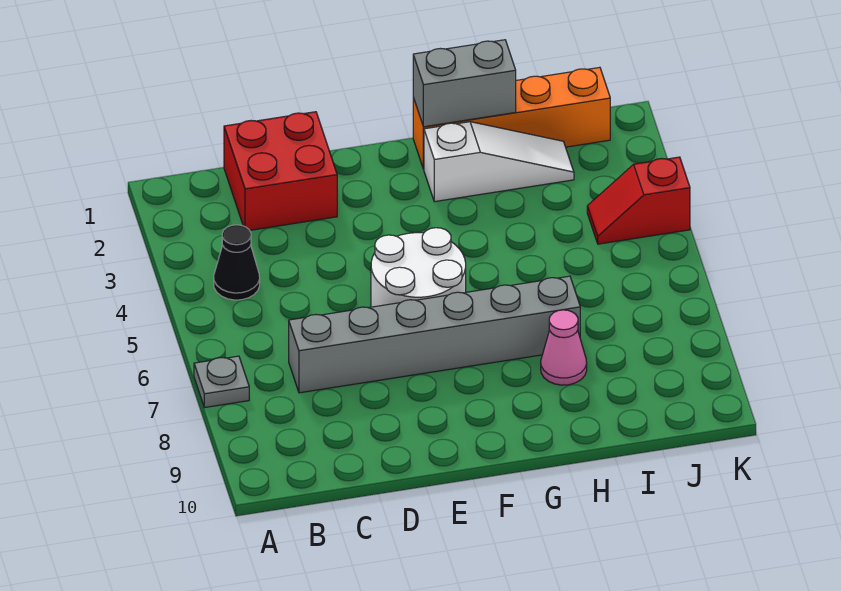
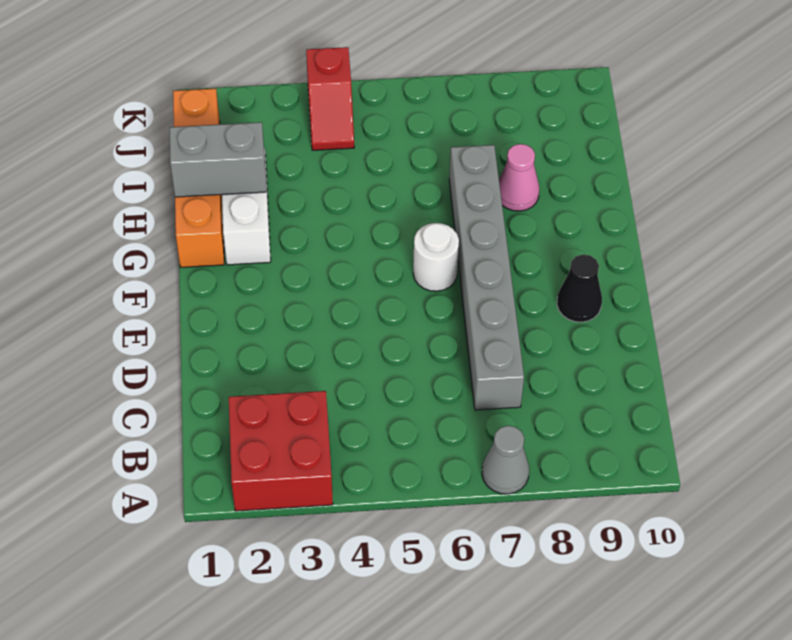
grey plate A7 level 1 -> grey cone A7 level 1
black cone B4 level 1 -> black cone E9 level 1
red brick C1:D2 level 1 -> red brick A2:B3 level 1
white round brick E5:F6 level 1 -> white round brick F6 level 1
grey brick G1:H1 level 2 -> grey brick H1:H2 level 2

